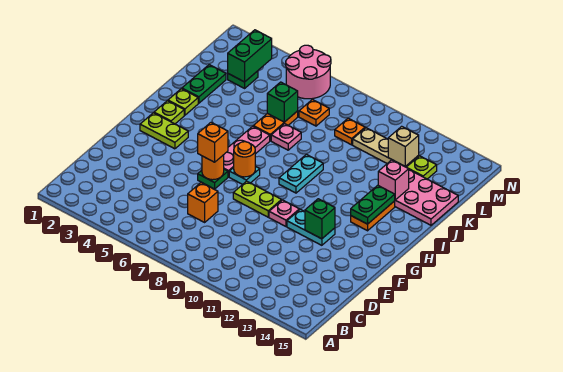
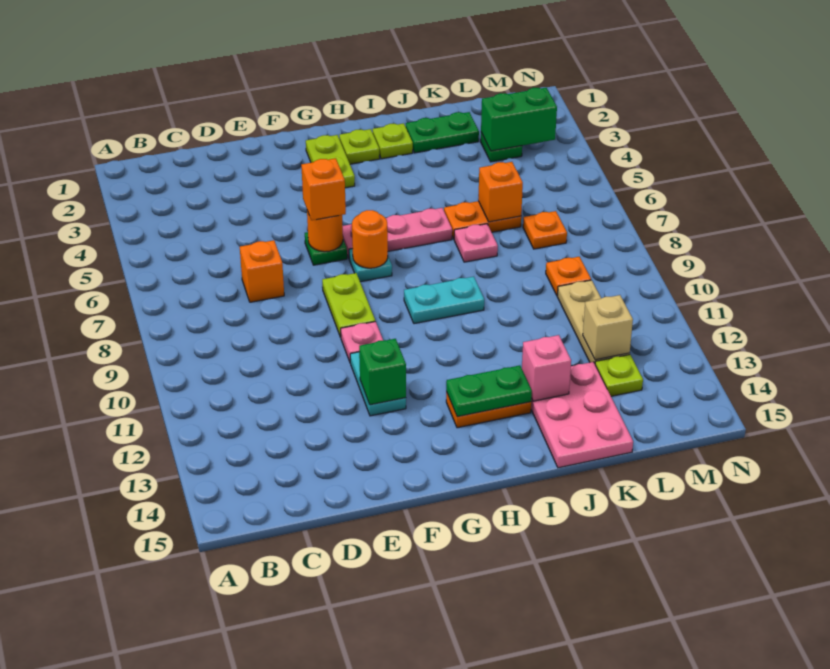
green brick K6 level 2 -> orange brick K6 level 2
pink round brick M5:N6 level 1 -> none

